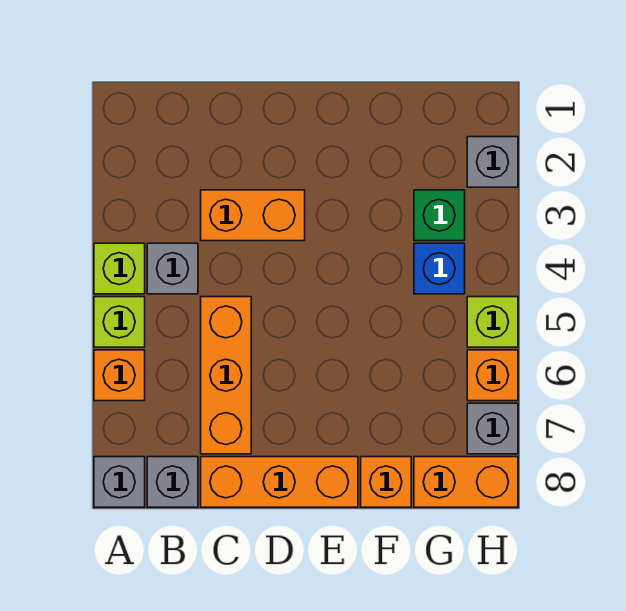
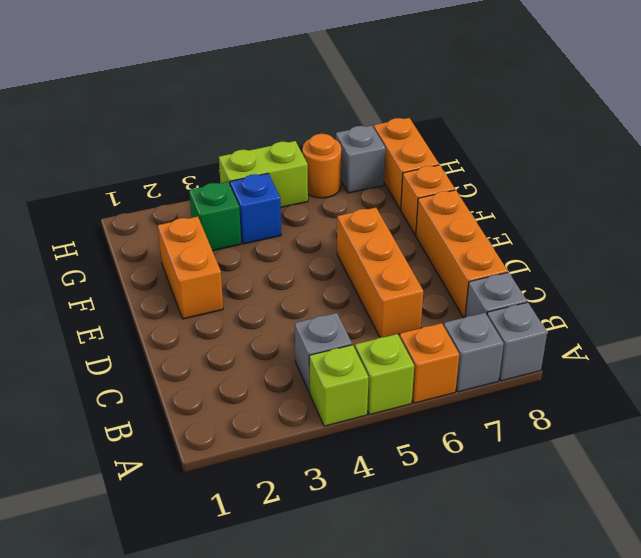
orange brick C3:D3 level 1 -> orange brick E2:F2 level 1
orange brick C5:C7 level 1 -> orange brick C6:E6 level 1
grey brick H2 level 1 -> grey brick A7 level 1
lime brick H5 level 1 -> lime brick H4:H5 level 1
orange brick H6 level 1 -> orange round brick H6 level 1

